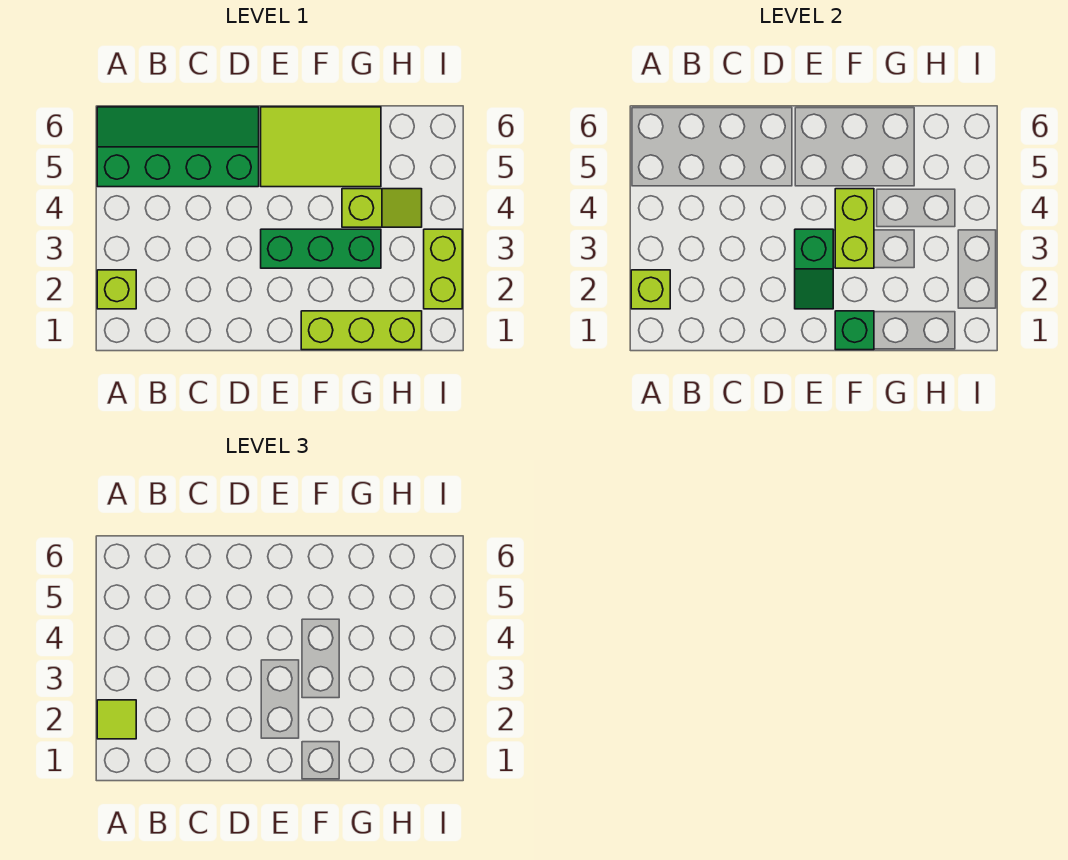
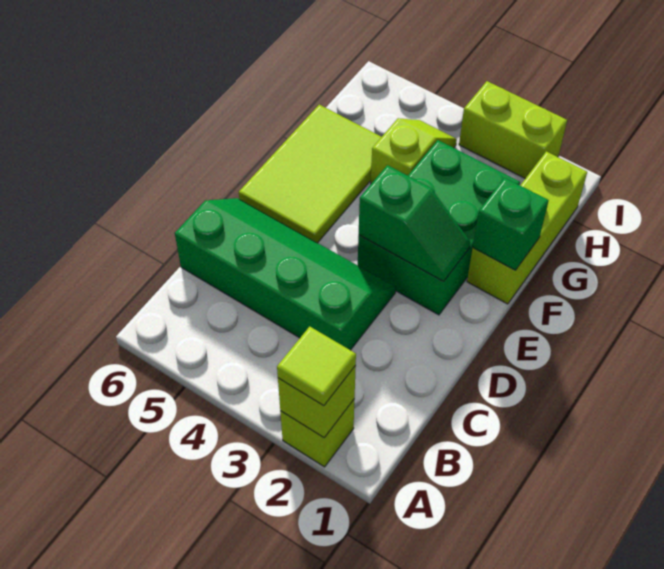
green slope A5:D6 level 1 top 5 -> green slope C3:D6 level 1 top C
green brick E3:G3 level 1 -> green brick E2:G3 level 1
lime brick F3:F4 level 2 -> none

